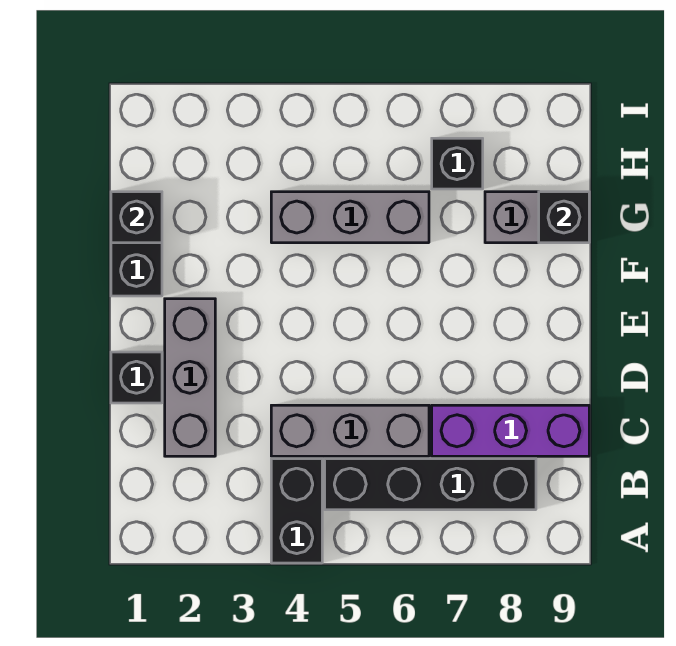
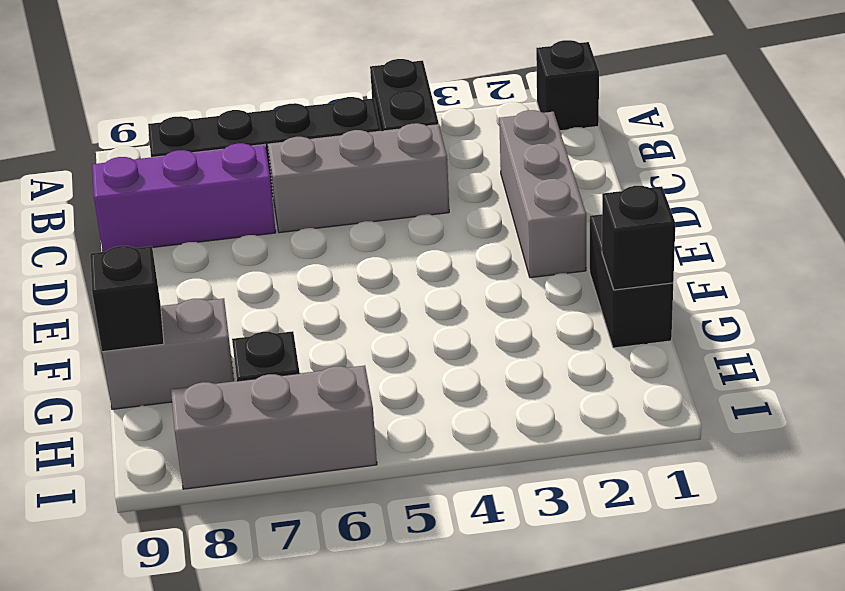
black brick D1 level 1 -> black brick A1 level 1
grey brick G4:G6 level 1 -> grey brick I6:I8 level 1

